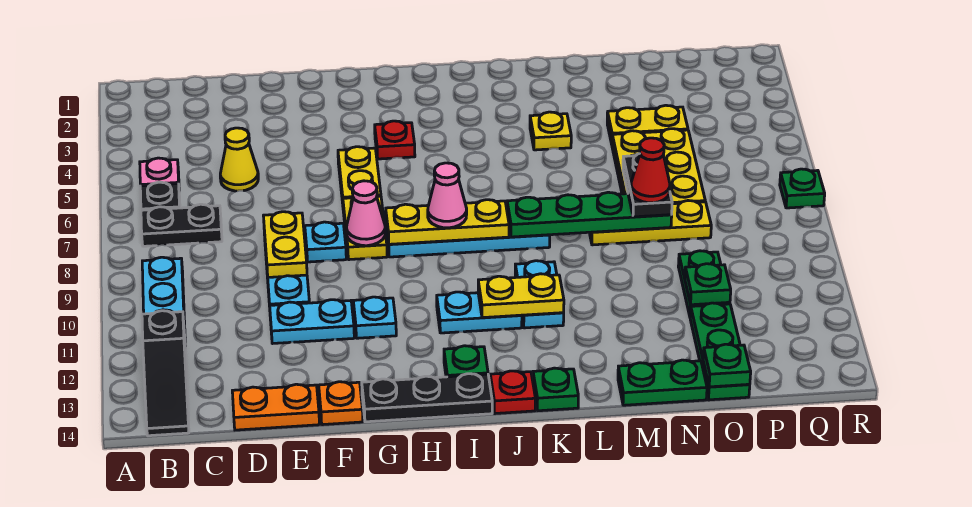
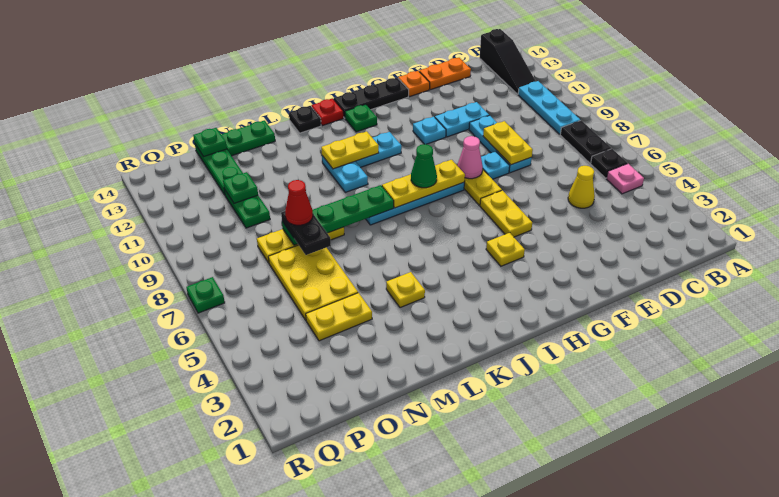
black plate B7:C7 level 1 -> black plate B7:B8 level 1
black slope B12:B14 level 1 top 12 -> black slope B12:B14 level 1 top 14
red plate H4 level 1 -> yellow plate H4 level 1
pink cone I8 level 3 -> green cone I8 level 3
green plate K14 level 1 -> black plate K14 level 1

